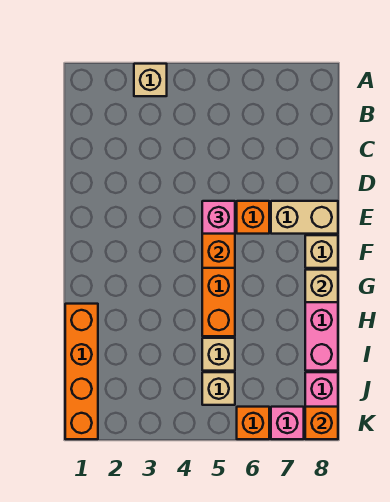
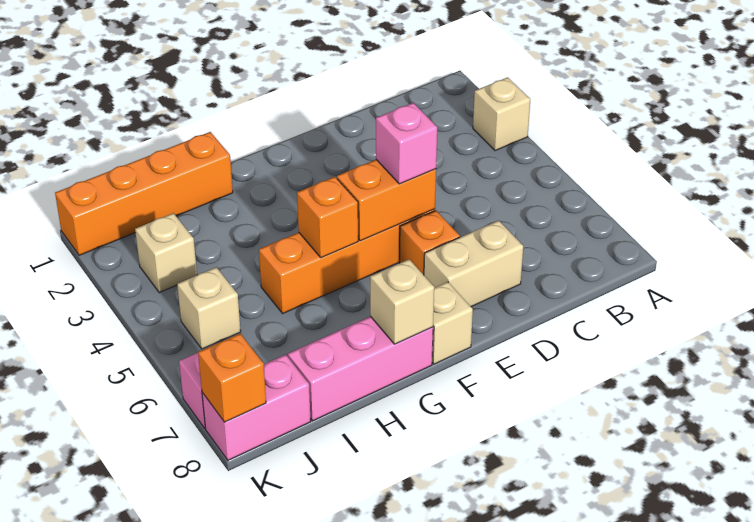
tan brick E7:E8 level 1 -> tan brick D7:E7 level 1
tan brick I5 level 1 -> tan brick J3 level 1
orange brick K6 level 1 -> orange brick G5 level 2

